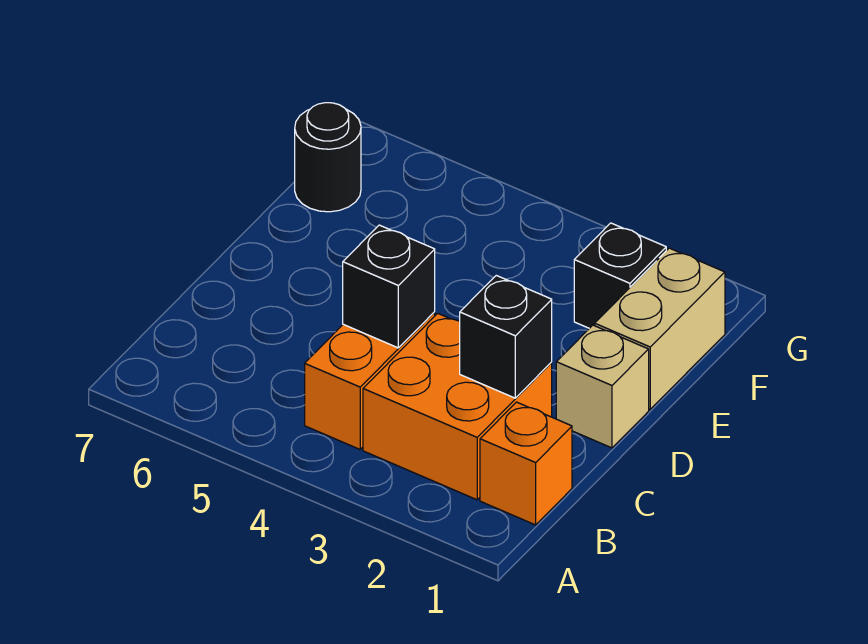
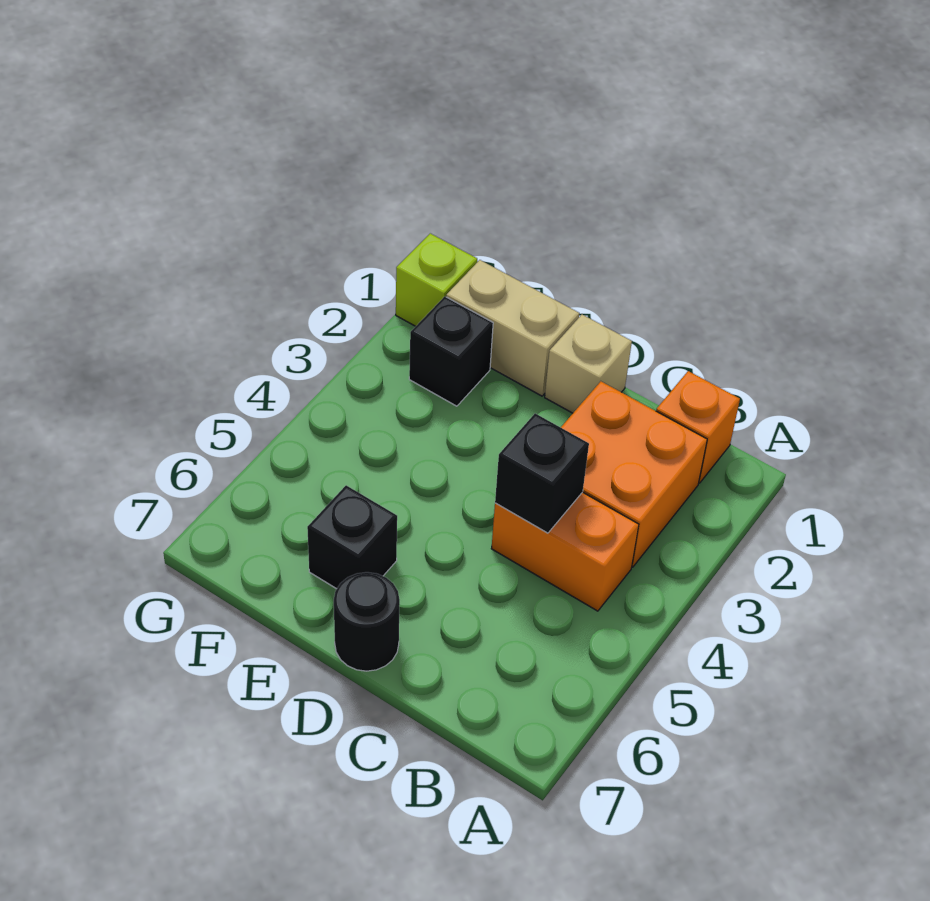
black brick C2 level 2 -> black brick E6 level 1
black round brick F7 level 1 -> black round brick D7 level 1
none -> lime brick G1 level 1

